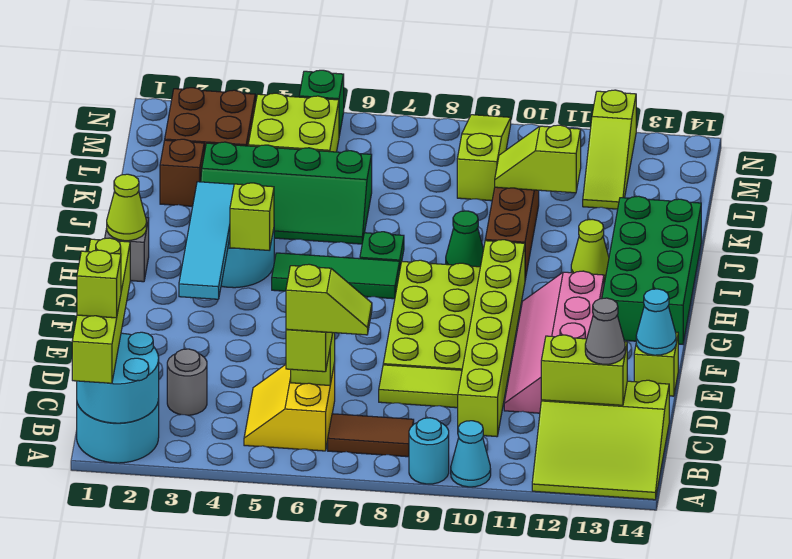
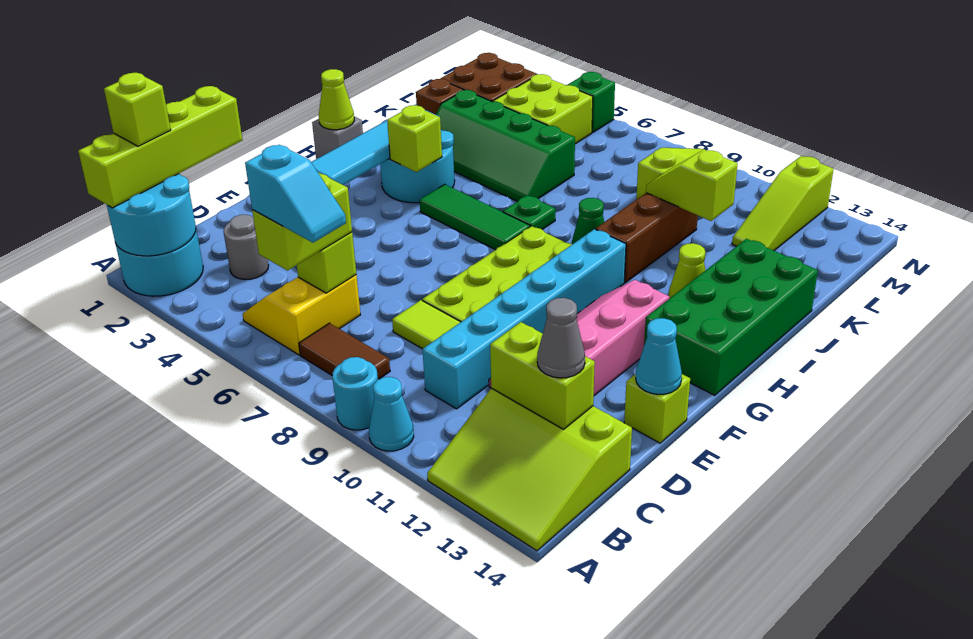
lime slope B6:B7 level 4 top 6 -> cyan slope B6:B7 level 4 top 6
lime brick C10:H10 level 1 -> cyan brick C10:H10 level 1

